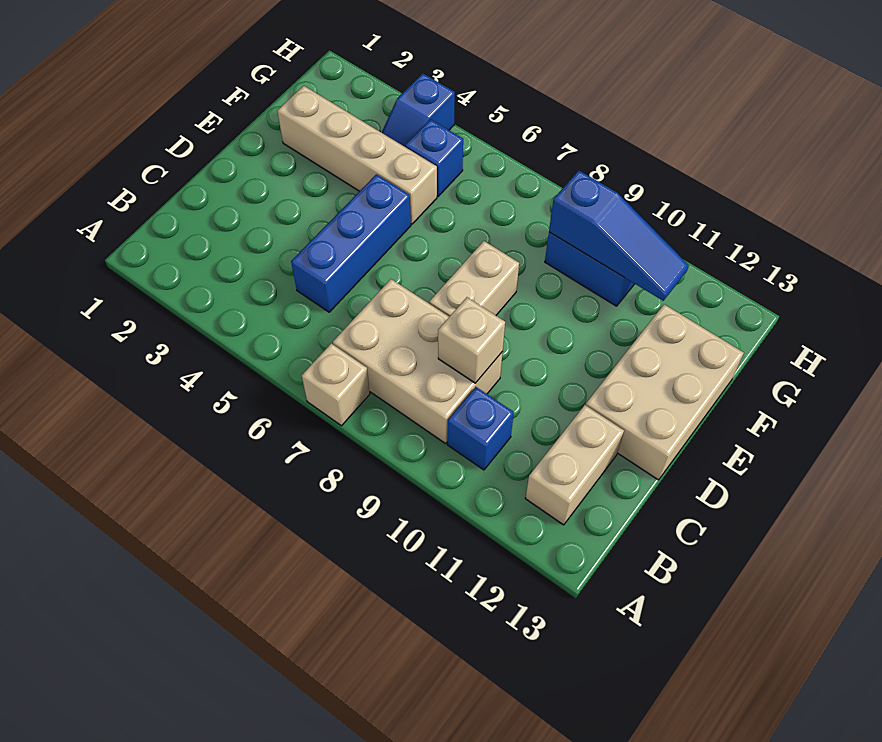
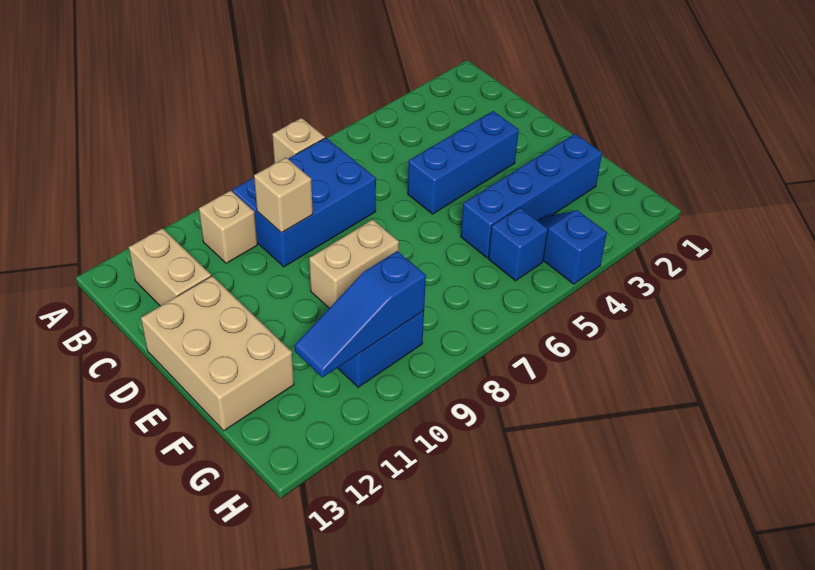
tan brick B7:C9 level 1 -> blue brick B7:C9 level 1
blue brick B10 level 1 -> tan brick B10 level 1
blue brick C5:E5 level 1 -> blue brick D3:D5 level 1
tan brick D8:E8 level 1 -> tan brick E8:E9 level 1
tan brick F2:F5 level 1 -> blue brick F2:F5 level 1

